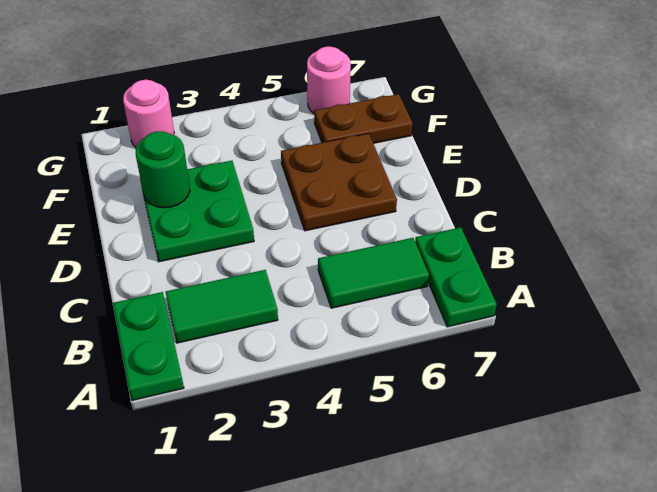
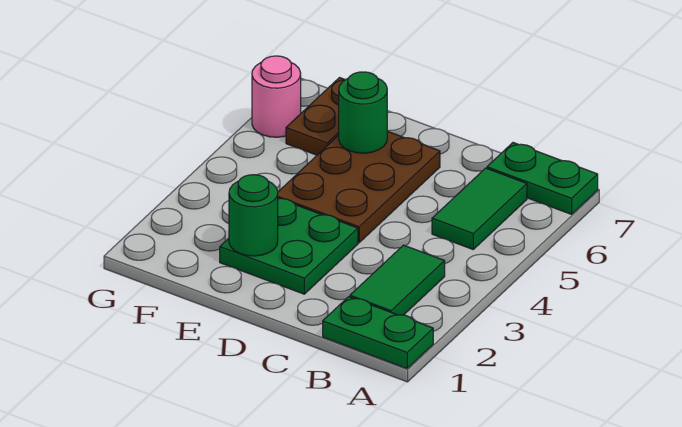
brown plate D5:E6 level 1 -> brown plate D4:E6 level 1
none -> green round brick E6 level 2
pink round brick G2 level 1 -> none

